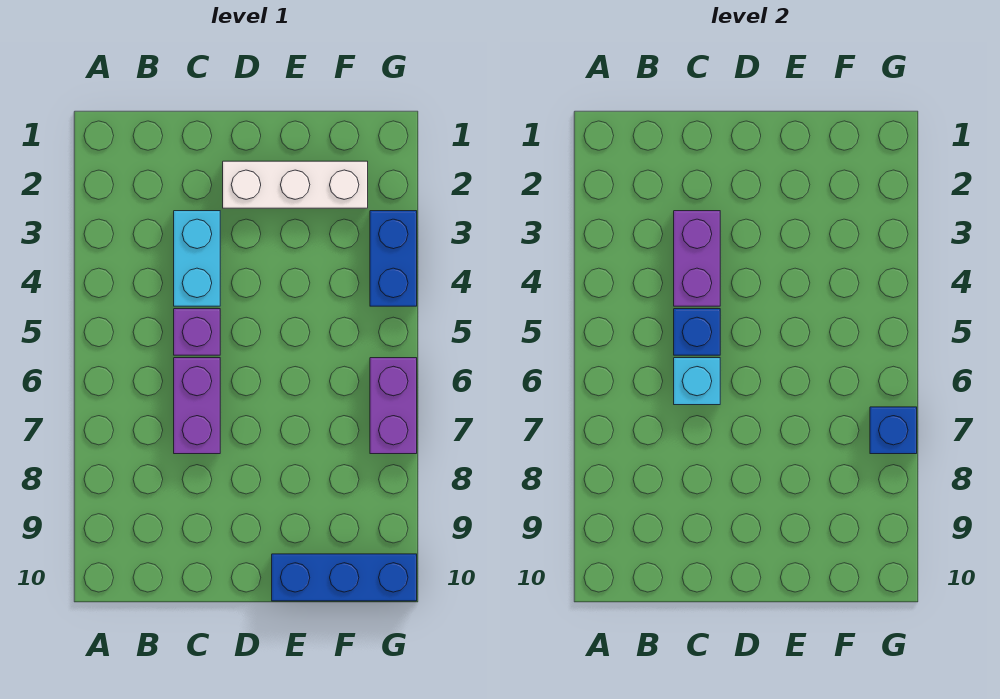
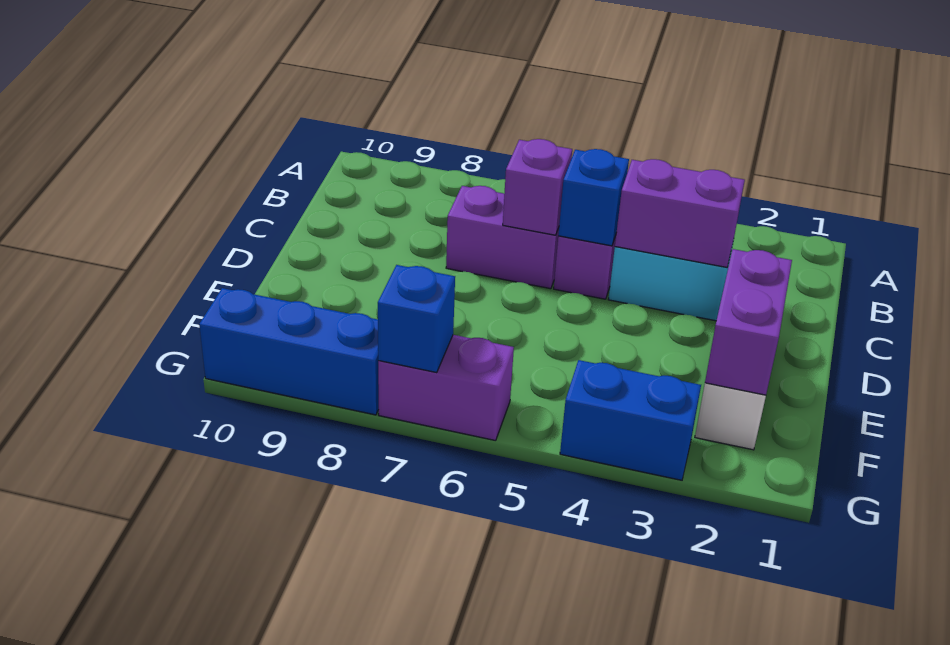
cyan brick C6 level 2 -> purple brick C6 level 2
none -> purple brick E2:F2 level 2
blue brick E10:G10 level 1 -> blue brick G8:G10 level 1

